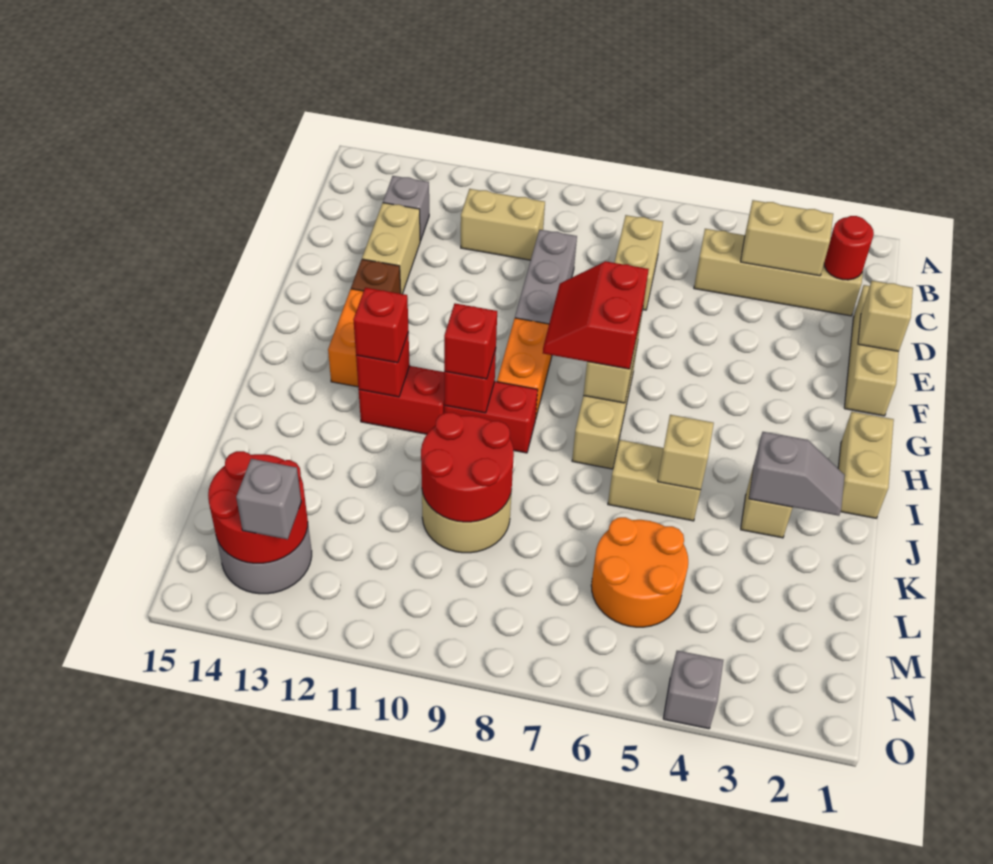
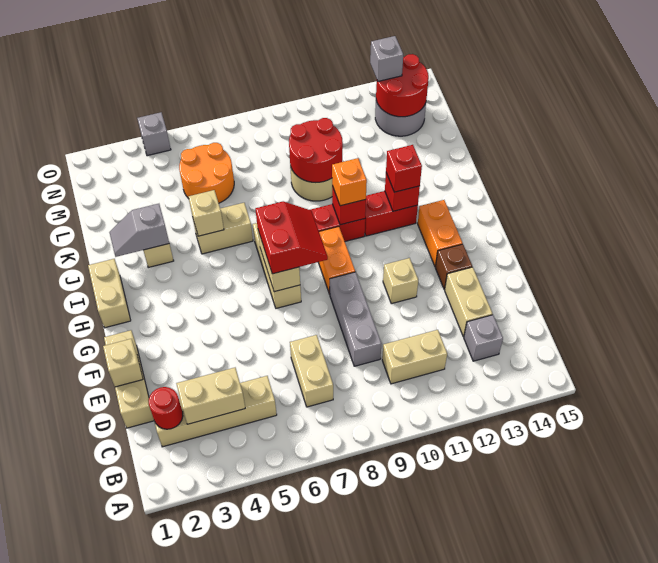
none -> tan brick F11 level 1
red brick I10 level 3 -> orange brick I10 level 3

